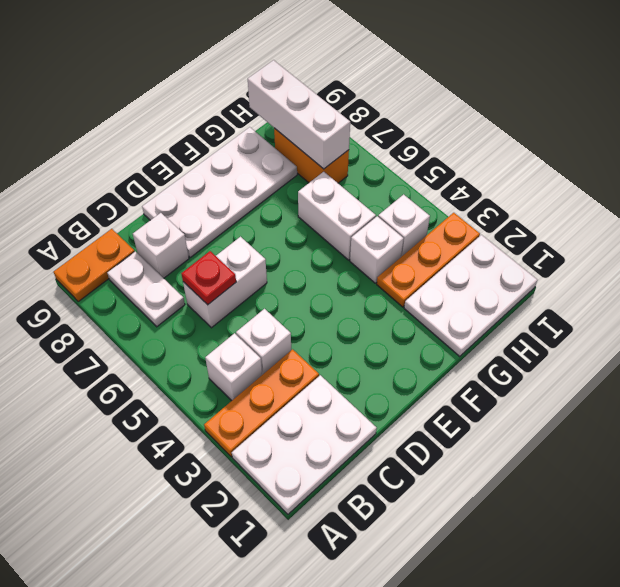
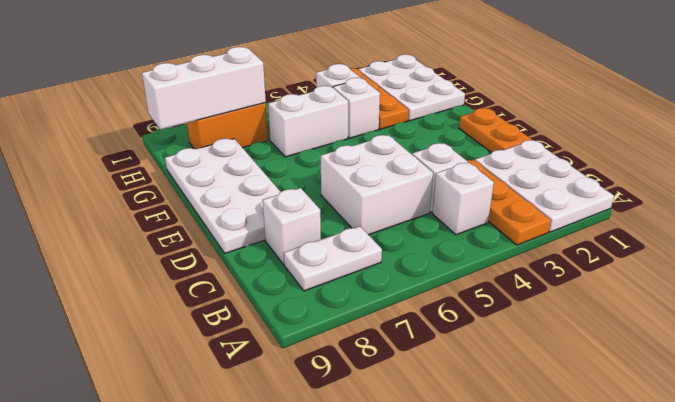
orange plate A9:B9 level 1 -> orange plate D1:E1 level 1
white brick C6:D6 level 1 -> white brick C5:D6 level 1
red plate C6 level 2 -> none

